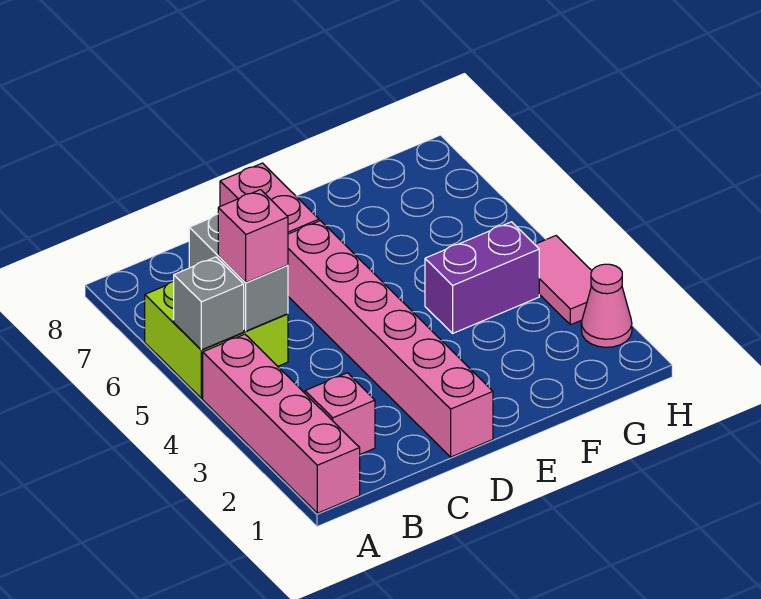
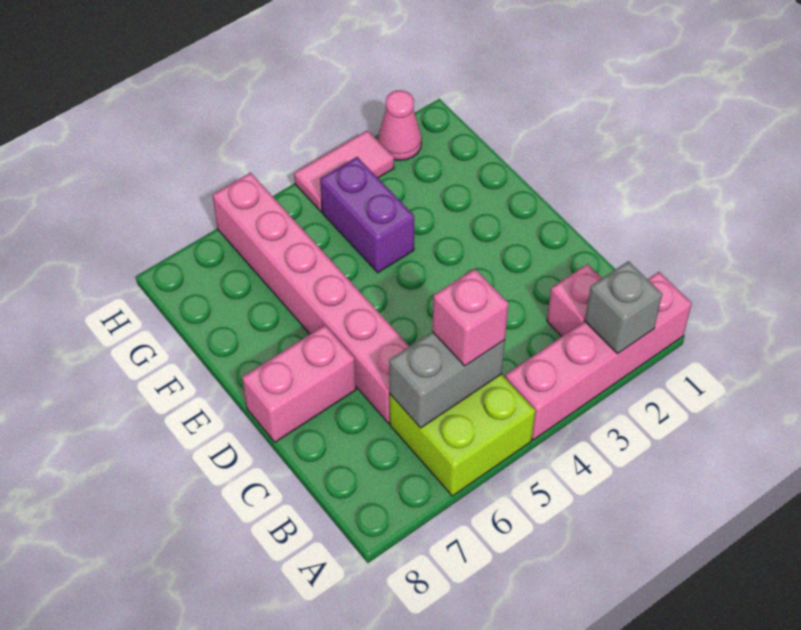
grey brick A5 level 2 -> grey brick A2 level 2
pink brick D1:D6 level 1 -> pink brick C6:H6 level 1

